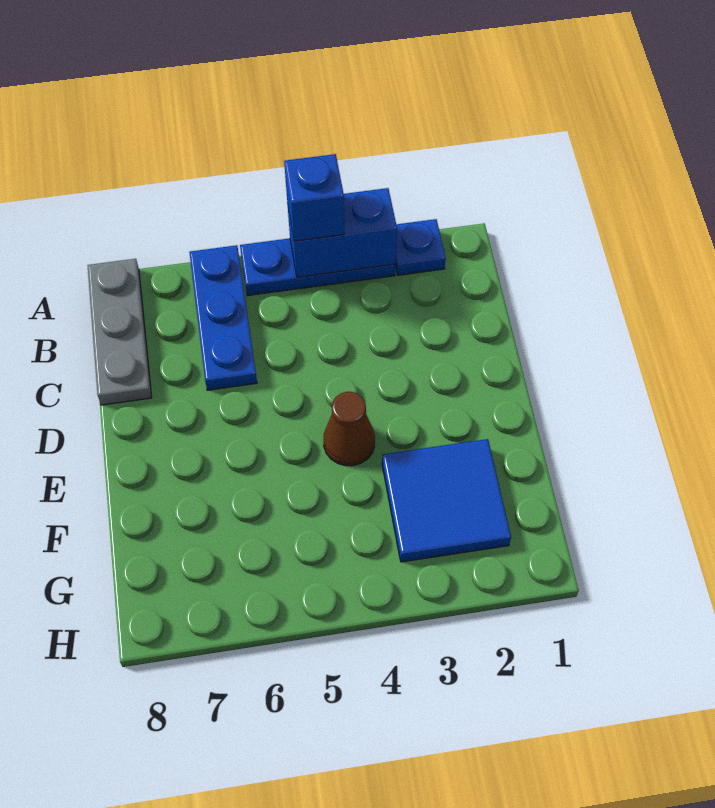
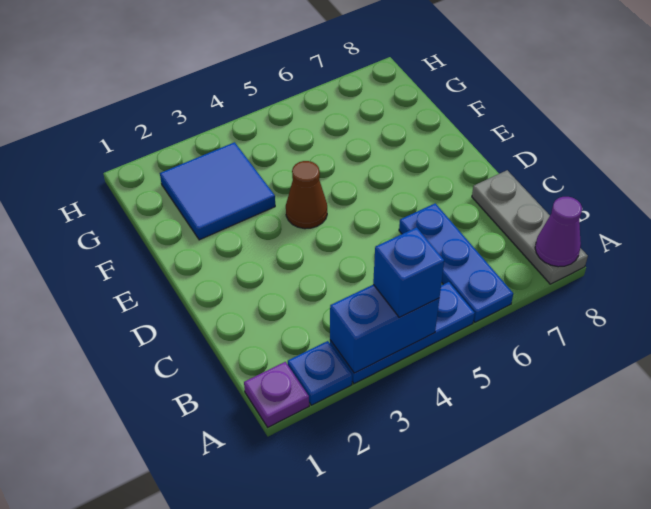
none -> purple plate A1 level 1
none -> purple cone A8 level 2

